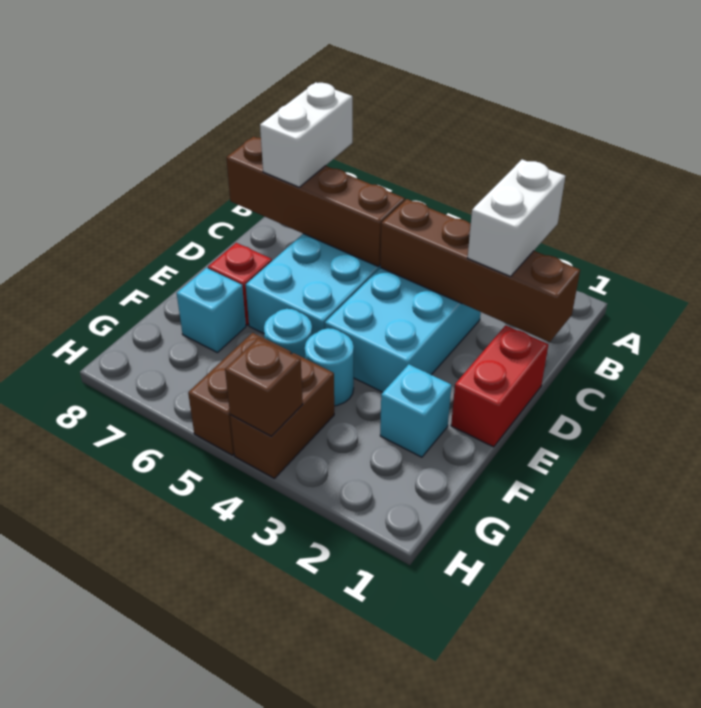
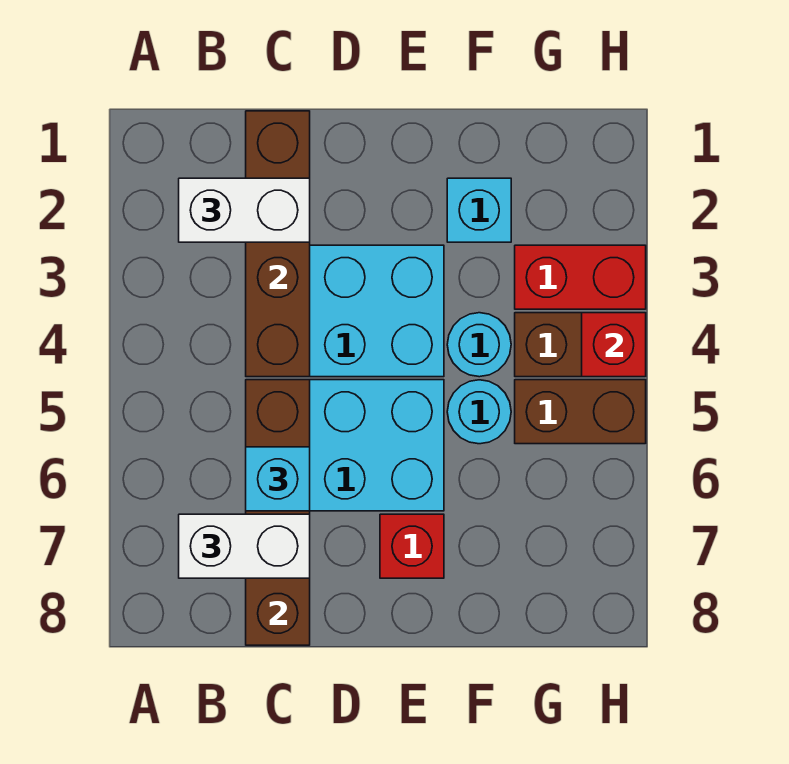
red brick D1:E1 level 1 -> red brick G3:H3 level 1
cyan brick F7 level 1 -> cyan brick C6 level 3
brown brick H4 level 2 -> red brick H4 level 2

